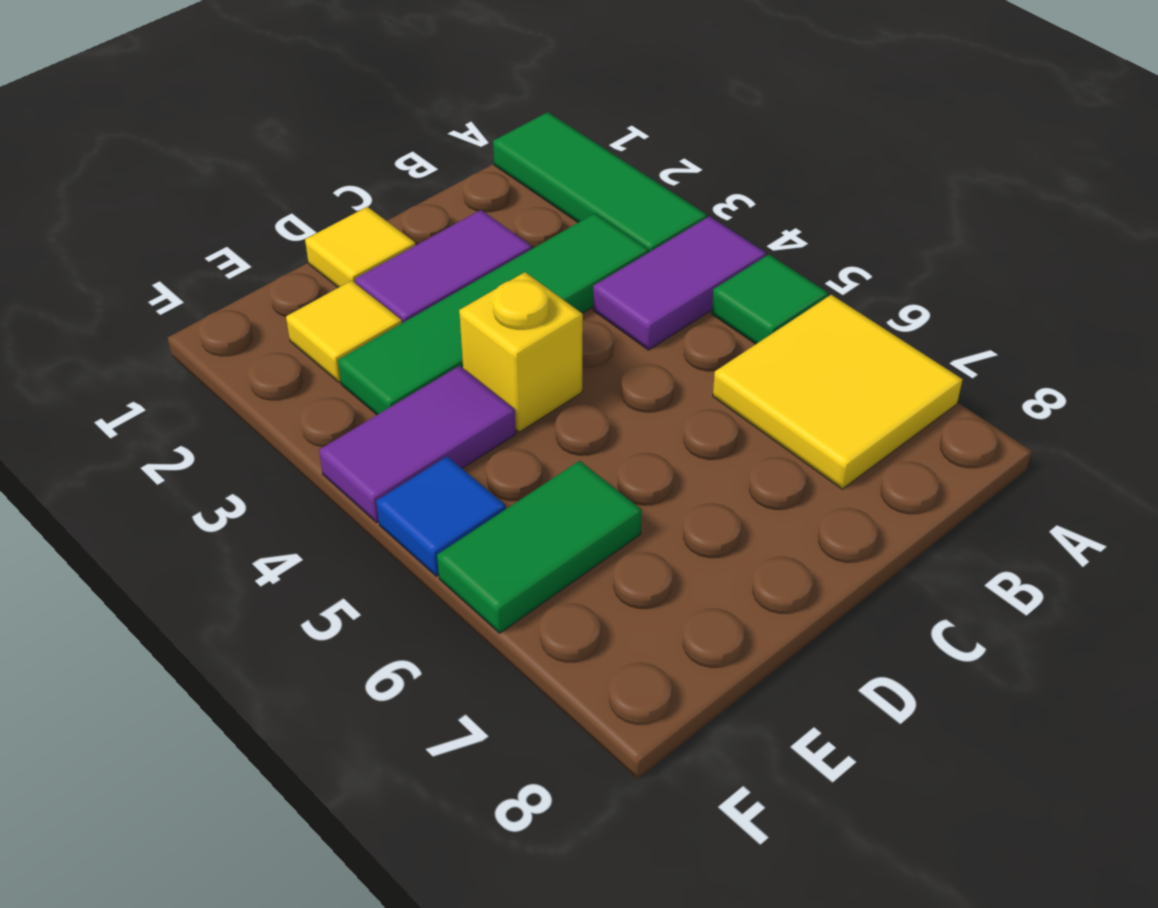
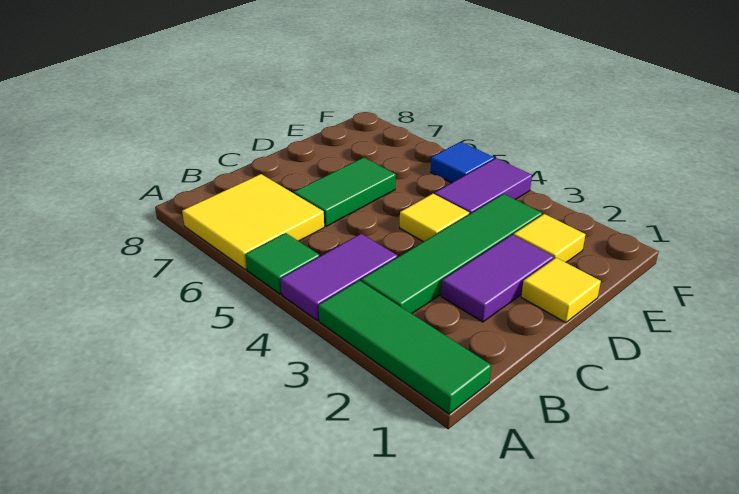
yellow brick D4 level 1 -> yellow tile D4 level 1
green tile E6:F6 level 1 -> green tile C6:D6 level 1

